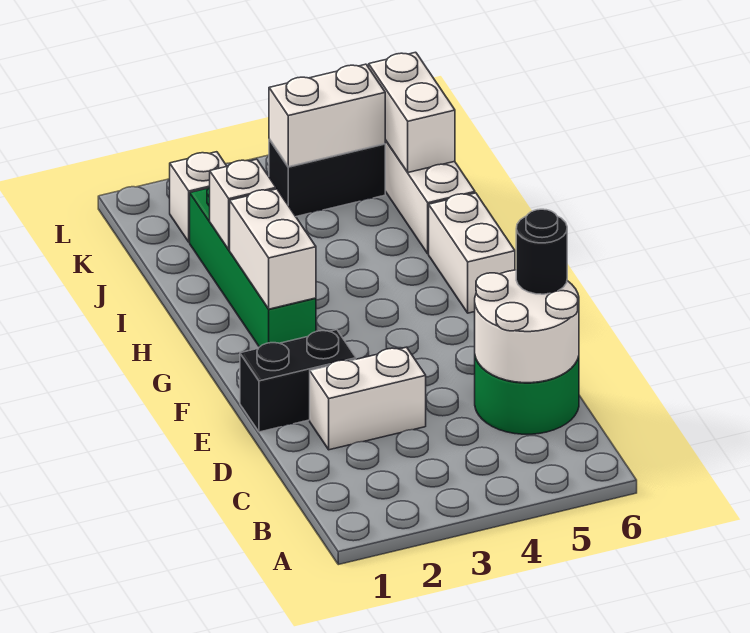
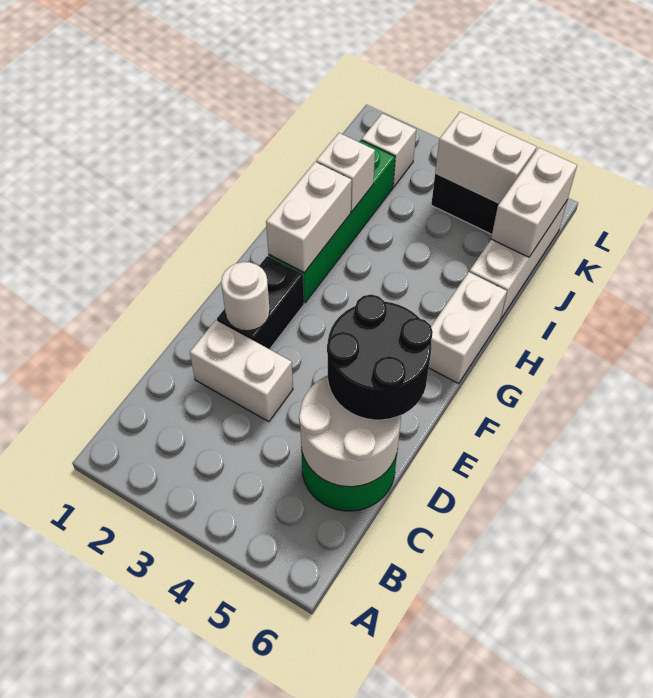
black round brick D6 level 3 -> black round brick D5:E6 level 3
black brick E1:E2 level 1 -> black brick E2:F2 level 1
none -> white round brick E2 level 2

